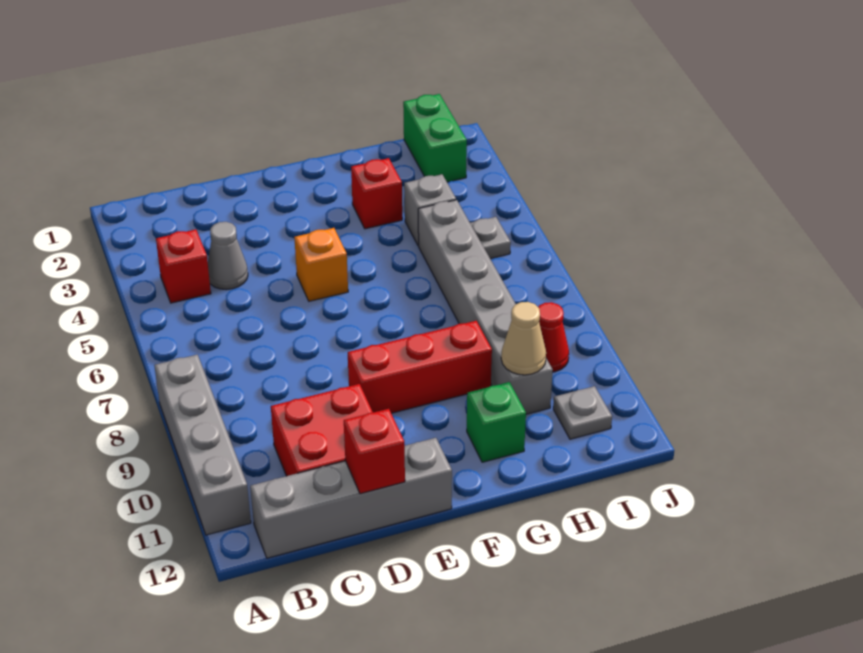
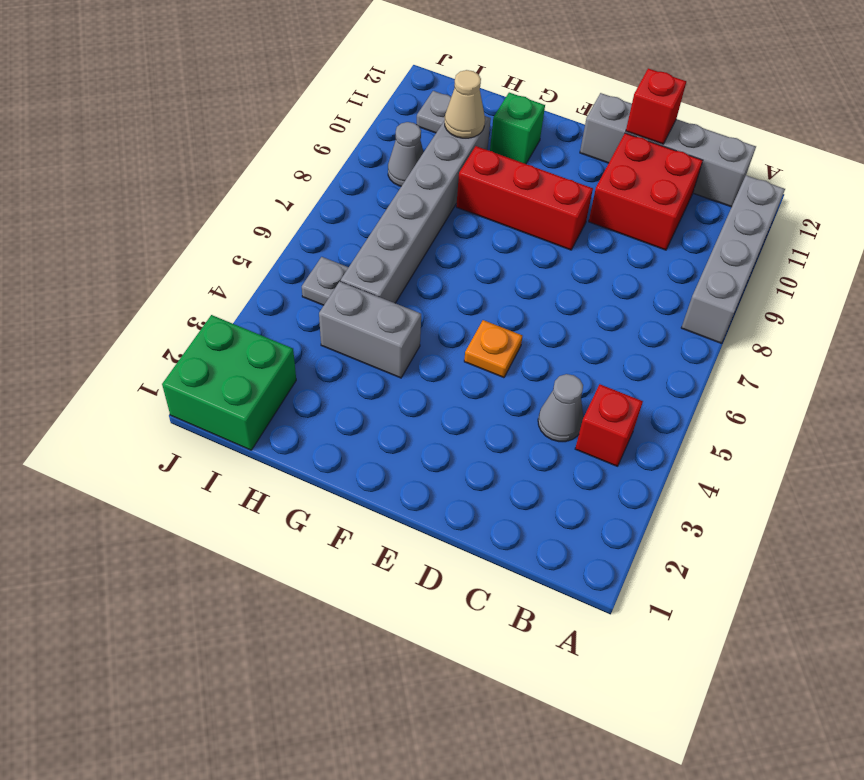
orange brick E5 level 1 -> orange plate E5 level 1
red brick G3 level 1 -> none
grey brick H4 level 1 -> grey brick G4:H4 level 1
green brick I1:I2 level 1 -> green brick I1:J2 level 1
red cone I9 level 1 -> grey cone I9 level 1

